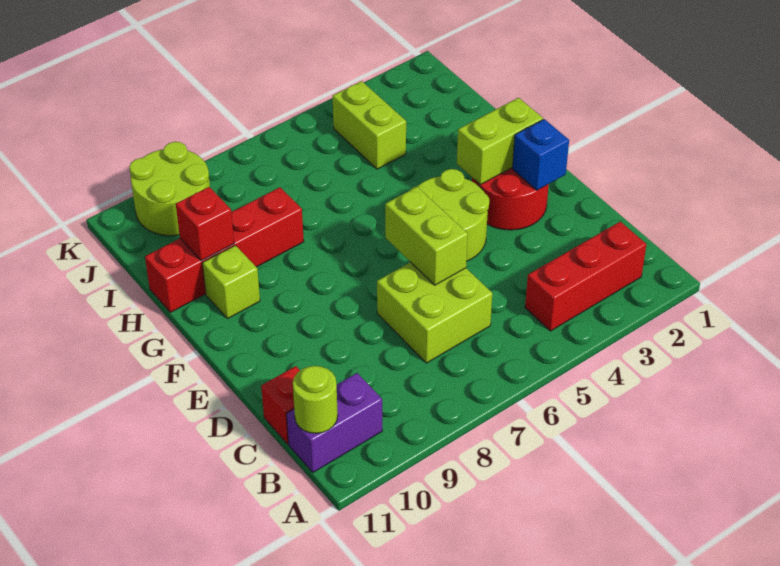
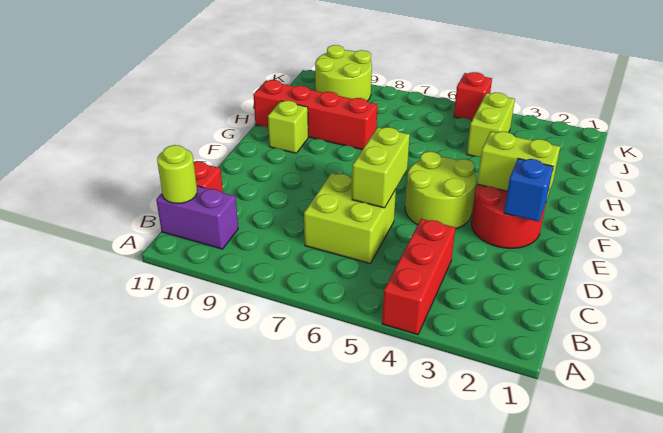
red brick B2:B4 level 1 -> red brick A4:C4 level 1
red brick H10 level 2 -> red brick K5 level 1

